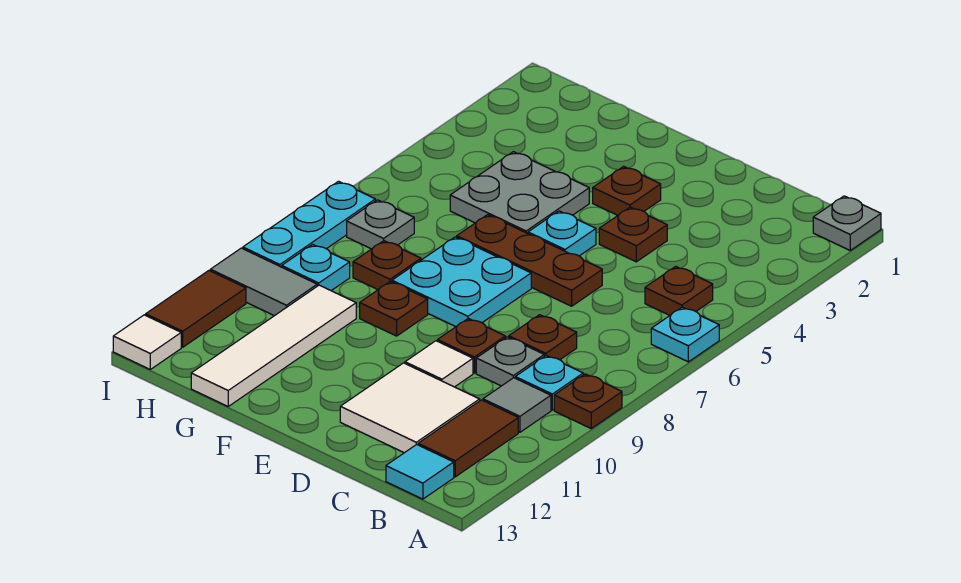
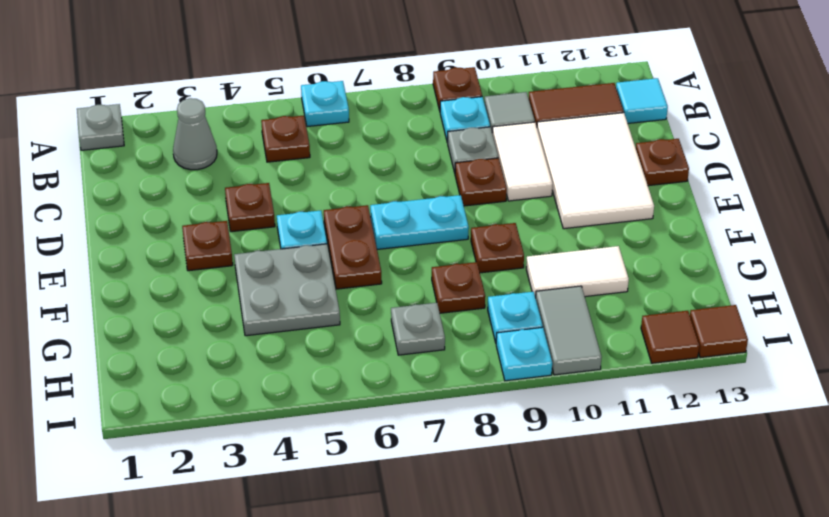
none -> grey cone B3 level 1
brown plate C8 level 1 -> brown plate D13 level 1
white tile C11:D12 level 1 -> white tile C11:E12 level 1
brown plate D6:F6 level 1 -> brown plate E6:F6 level 1
white tile D10 level 1 -> white tile C10:D10 level 1
cyan plate E7:F8 level 1 -> cyan plate E7:E8 level 1
white tile G10:G13 level 1 -> white tile G10:G11 level 1
cyan plate I7:I9 level 1 -> cyan plate I9 level 1
brown tile I11:I12 level 1 -> brown tile I12 level 1
white tile I13 level 1 -> brown tile I13 level 1

